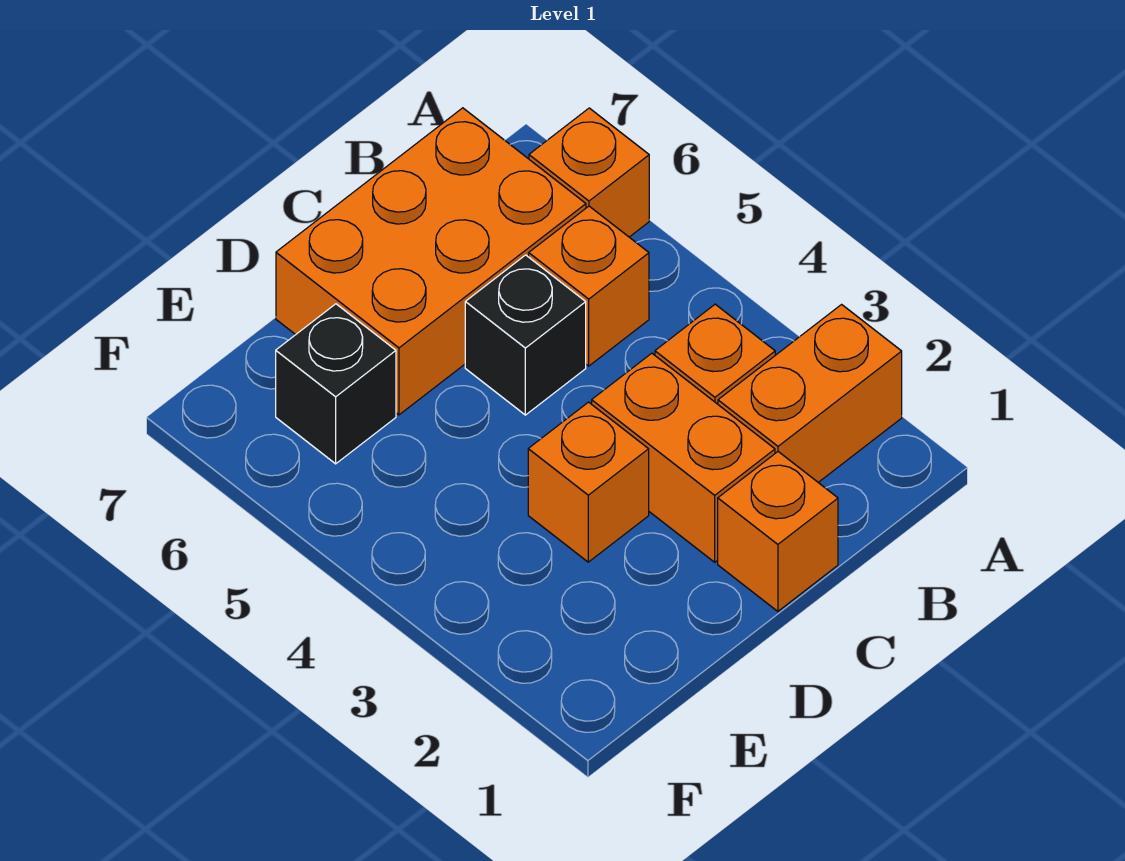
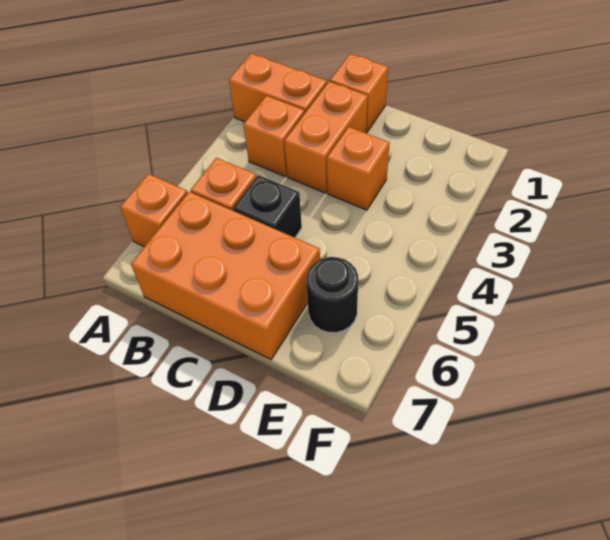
black brick E6 level 1 -> black round brick E6 level 1

